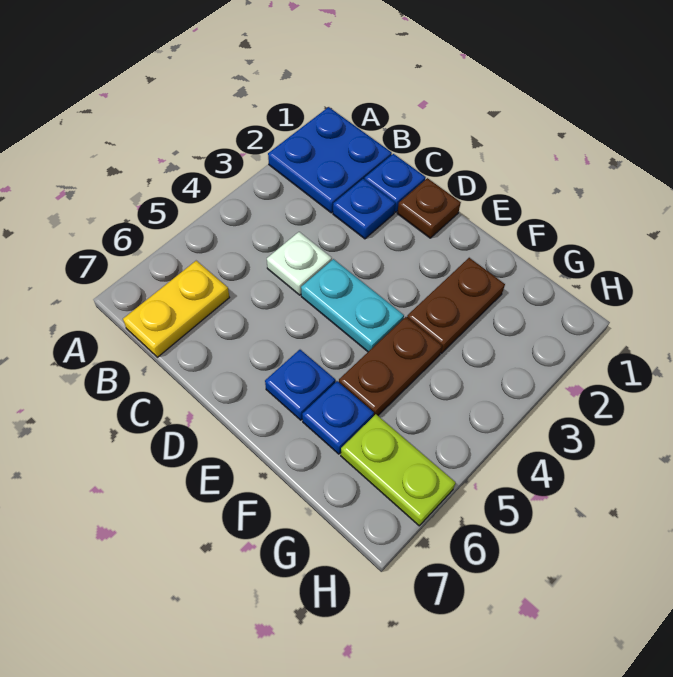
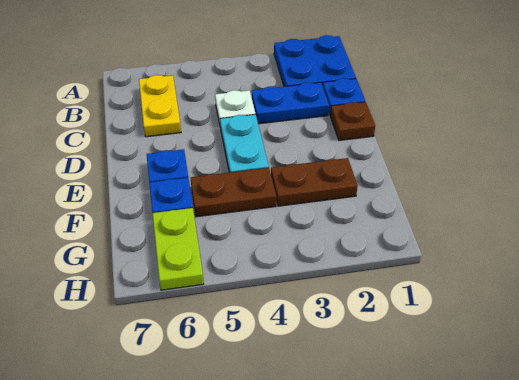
yellow plate B6:B7 level 1 -> yellow plate B6:C6 level 1
blue plate C2 level 1 -> blue plate C2:C3 level 1

